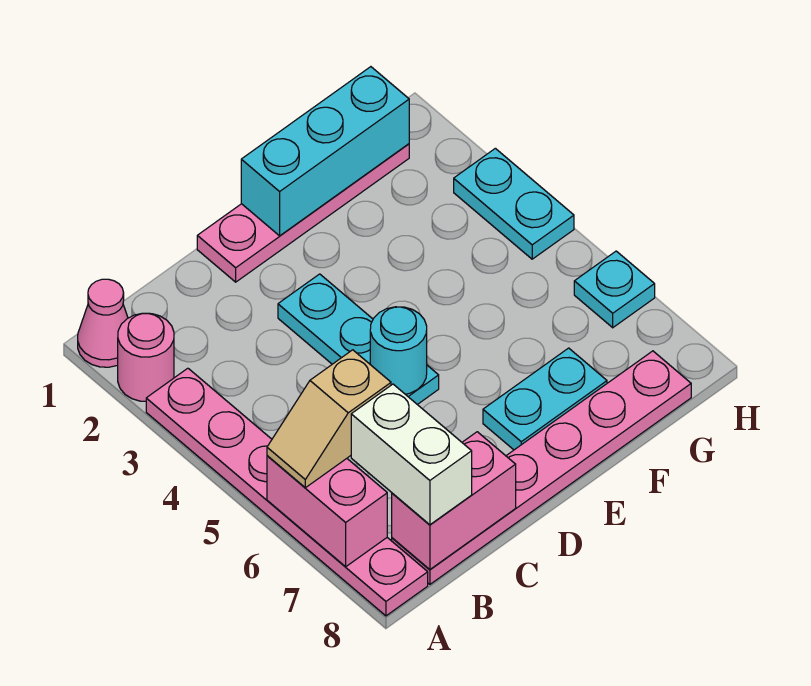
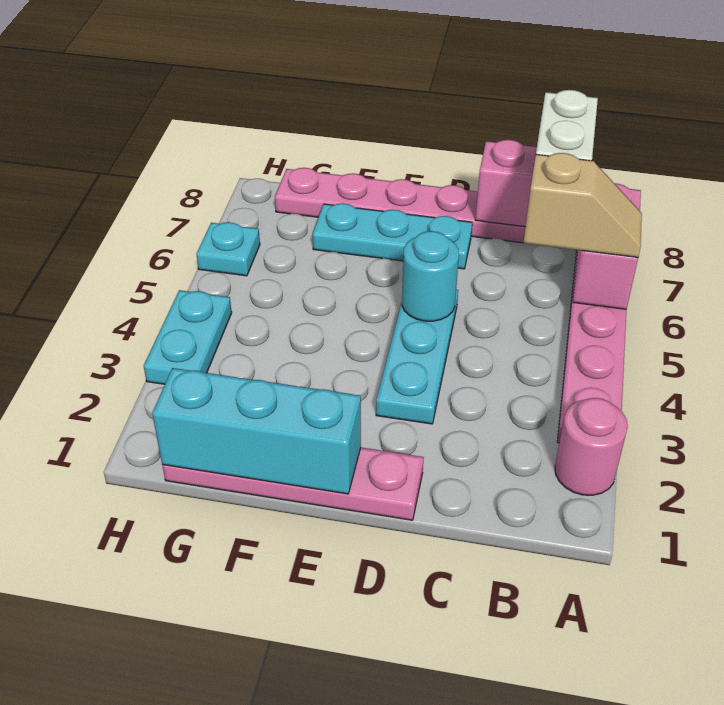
pink cone A1 level 1 -> none
cyan plate E7:F7 level 1 -> cyan plate D7:F7 level 1

